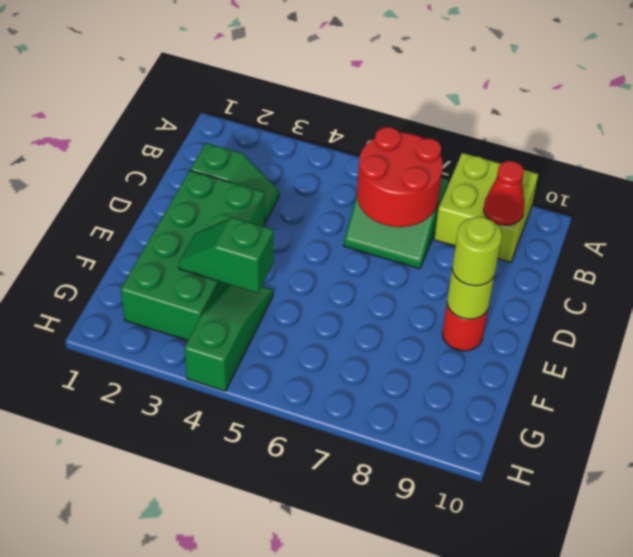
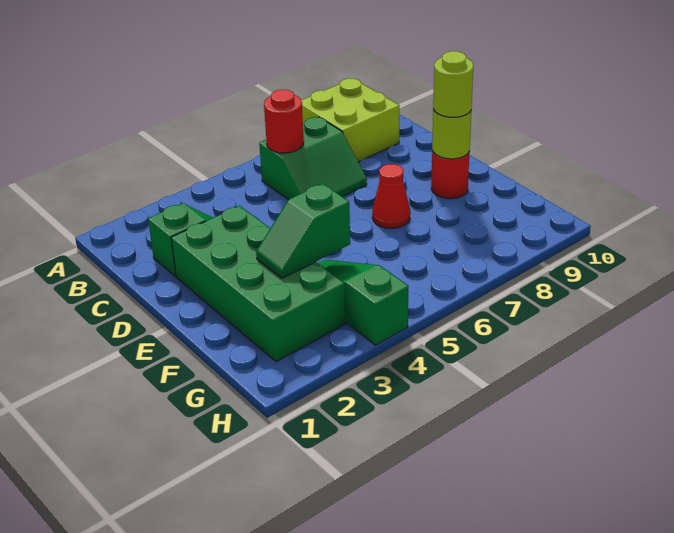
red round brick B6:C7 level 2 -> red round brick B6 level 2
red cone B9 level 2 -> red cone E7 level 1

